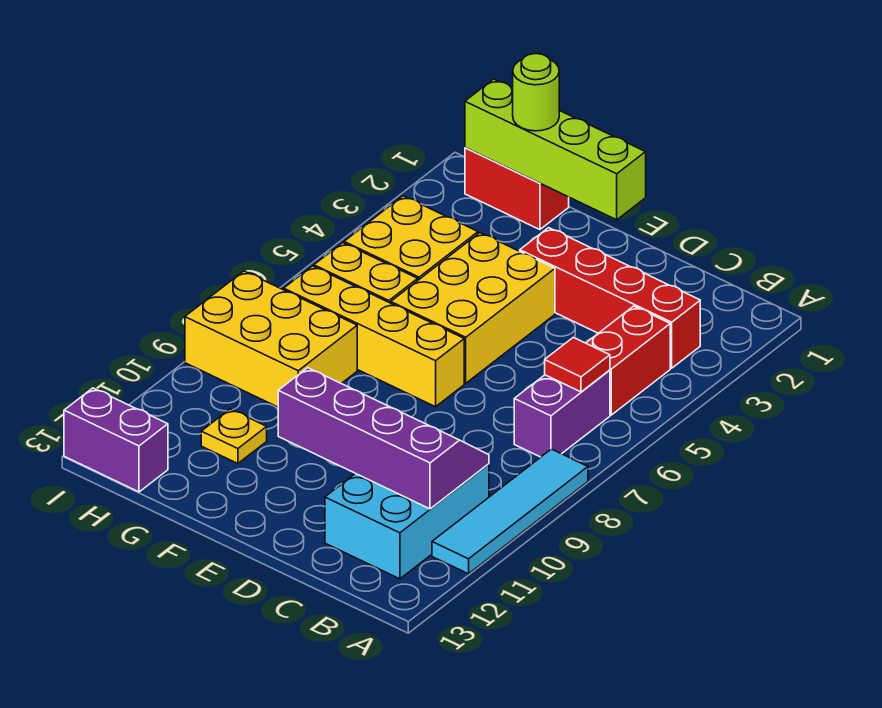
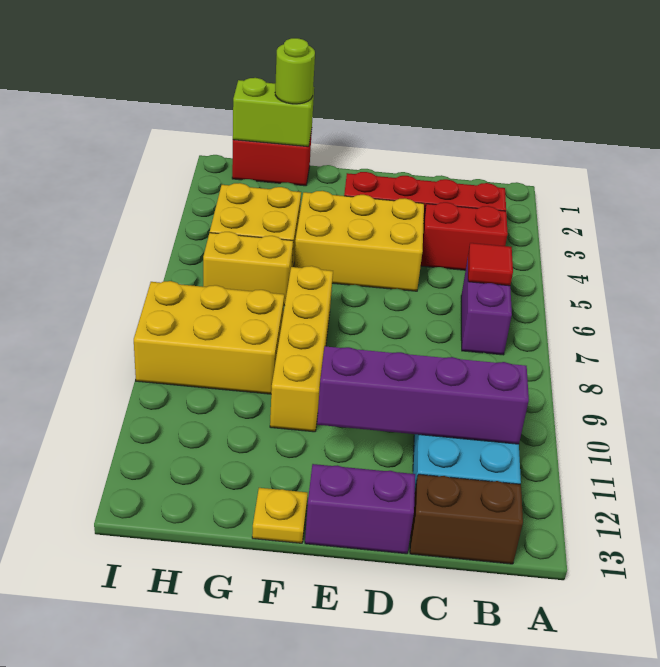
cyan tile A8:A11 level 1 -> none
red brick B4:B5 level 1 -> red brick B4:C4 level 1
none -> brown brick B13:C13 level 1
lime brick E1:H1 level 2 -> lime brick G1:H1 level 2
yellow brick E4:F6 level 1 -> yellow brick D4:F5 level 1
yellow brick E7:H7 level 1 -> yellow brick F7:F10 level 1
yellow plate G11 level 1 -> yellow plate F13 level 1
purple brick H13:I13 level 1 -> purple brick D13:E13 level 1

